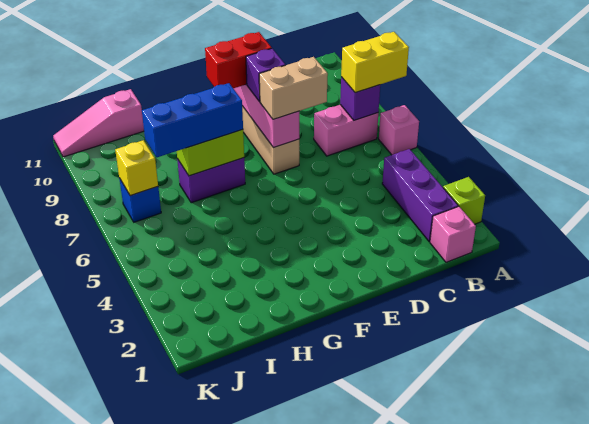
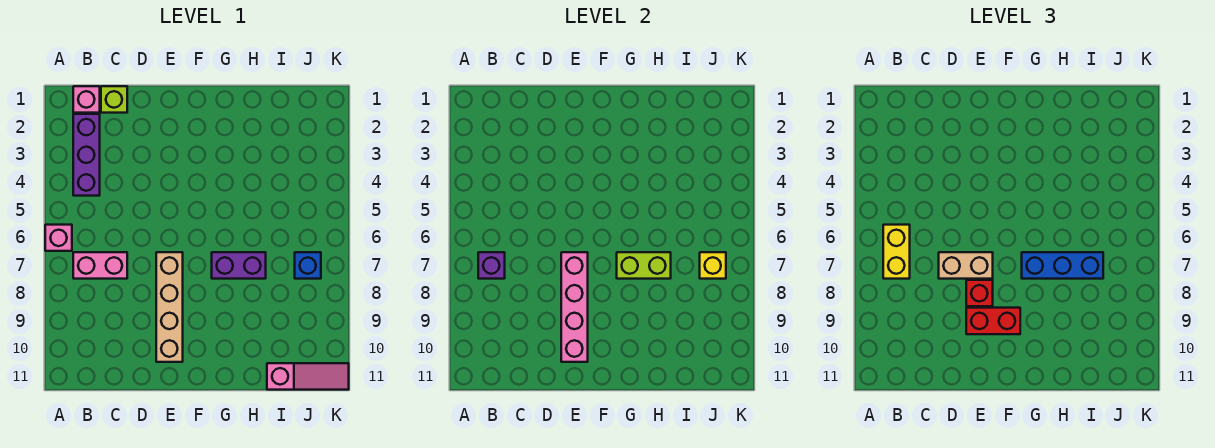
lime brick A2 level 1 -> lime brick C1 level 1
yellow brick A7:B7 level 3 -> yellow brick B6:B7 level 3
purple brick E8 level 3 -> red brick E8 level 3

